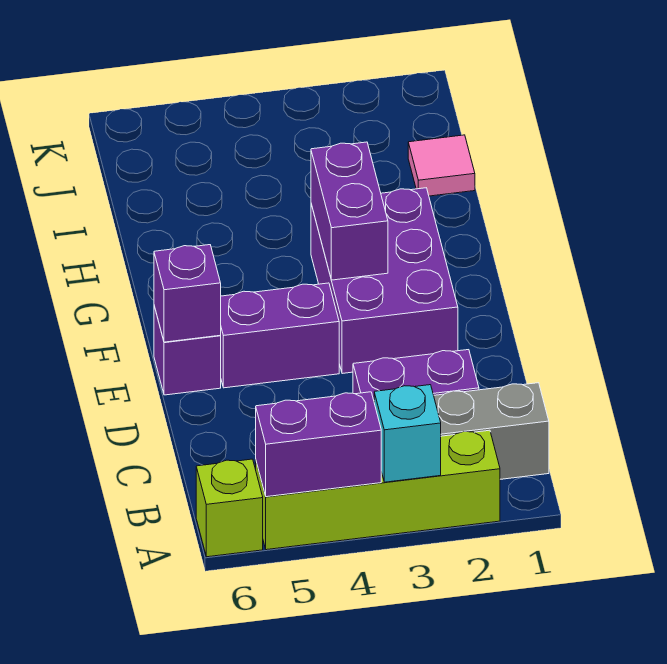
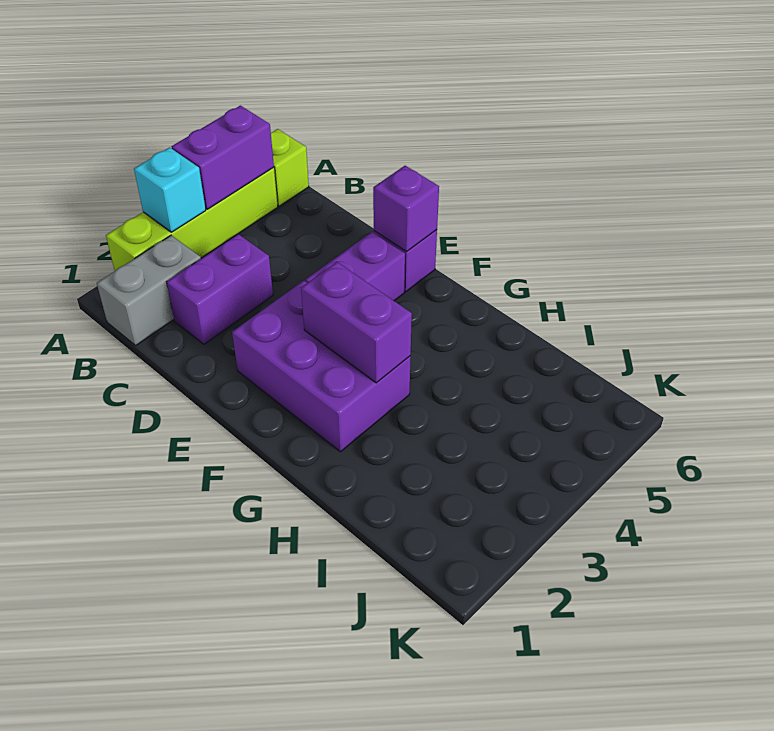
pink tile I1 level 1 -> none

